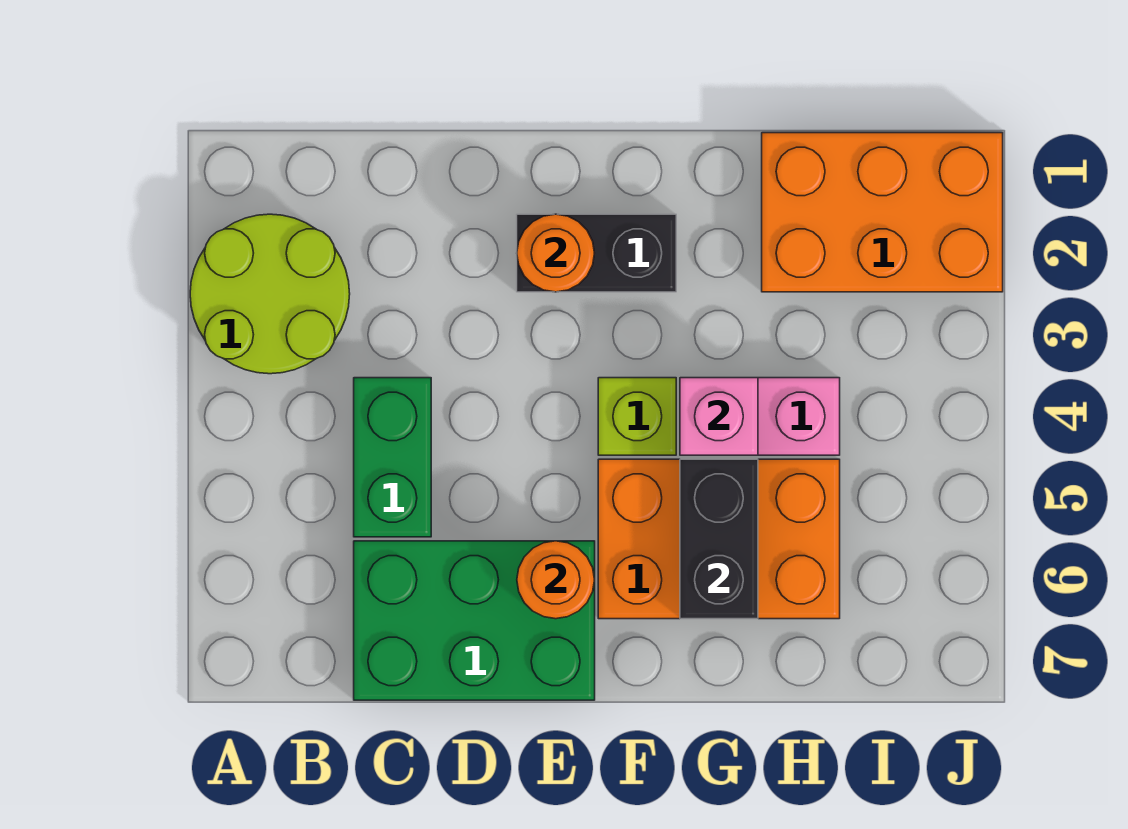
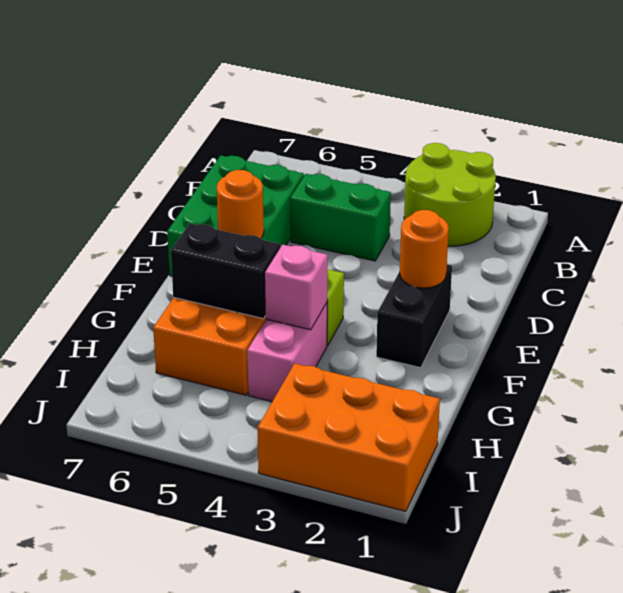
orange brick H1:J2 level 1 -> orange brick I1:J3 level 1

